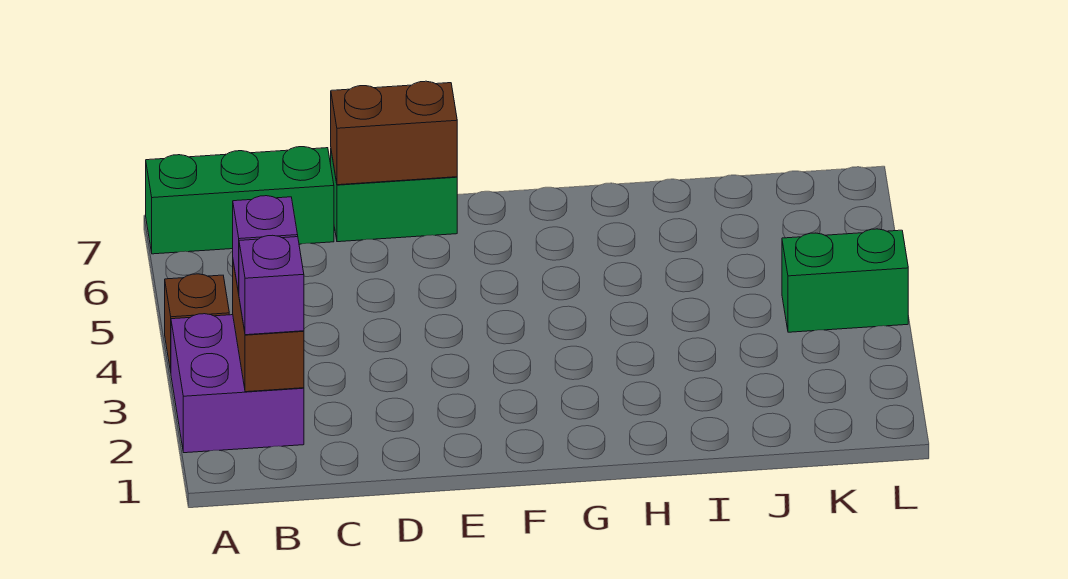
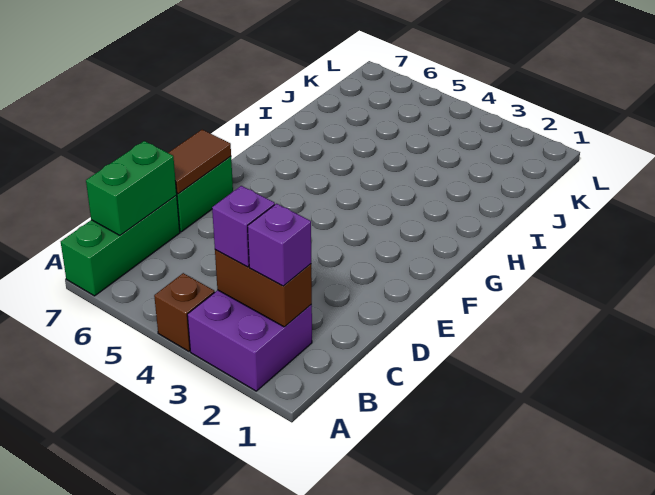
brown brick D7:E7 level 2 -> brown tile D7:E7 level 2
green brick K4:L4 level 1 -> green brick B7:C7 level 2

